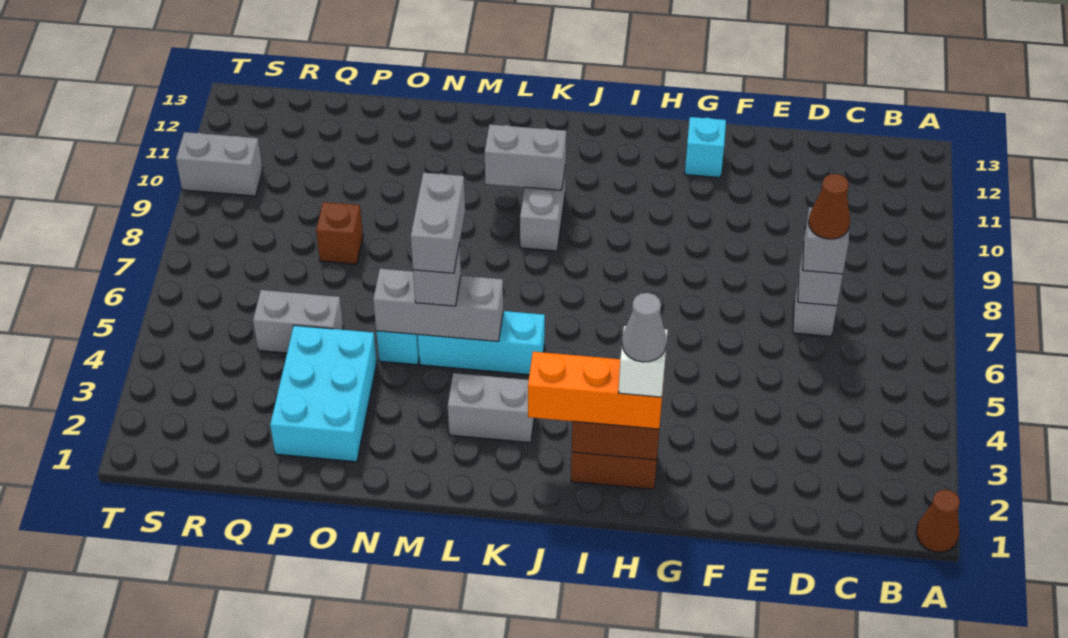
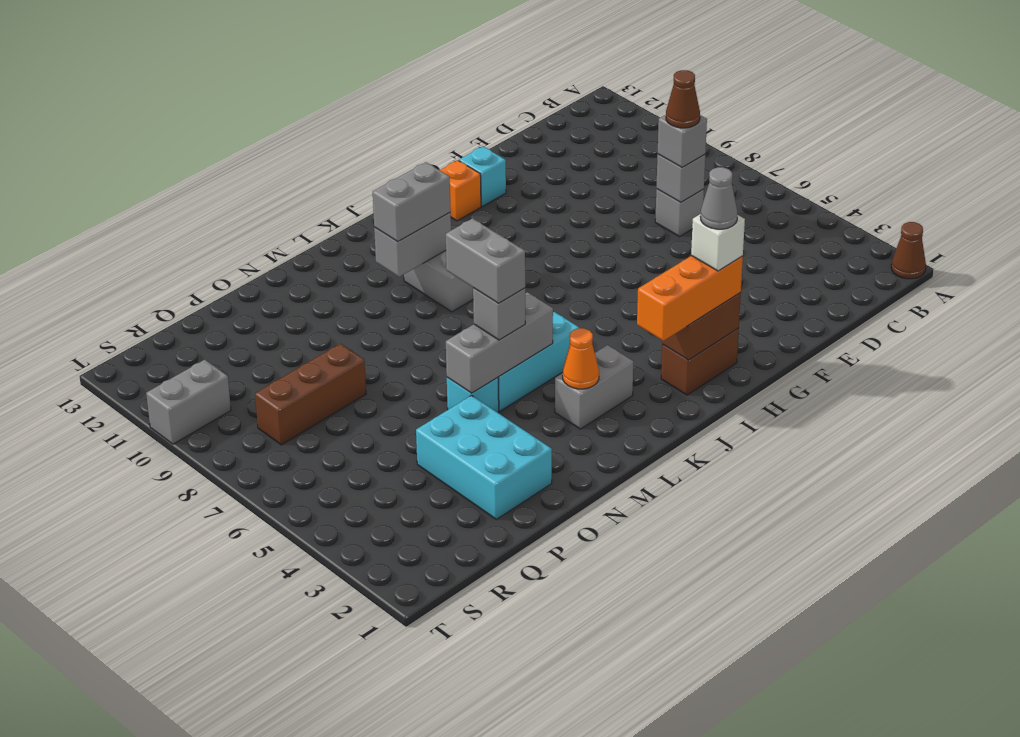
none -> orange brick H12 level 1
none -> orange cone L3 level 2
grey brick P5:Q5 level 1 -> grey brick K10:L10 level 3
brown brick P8 level 1 -> brown brick P8:R8 level 1

